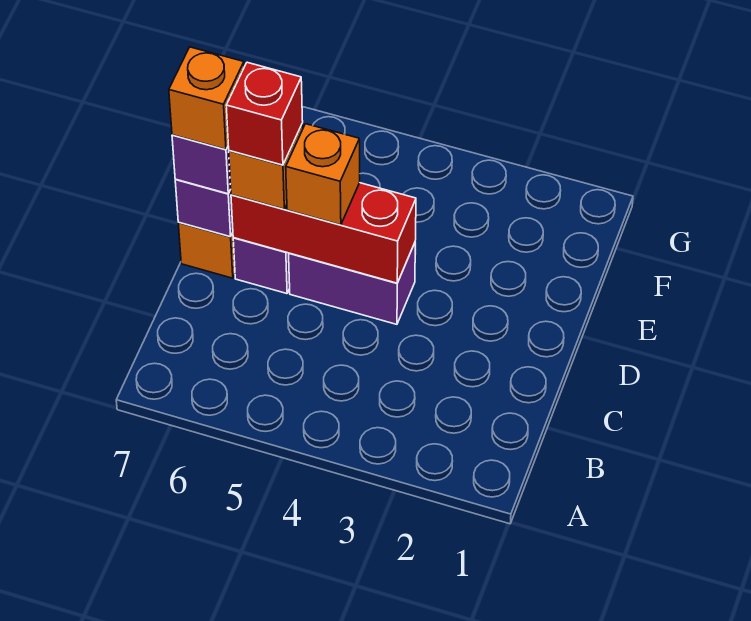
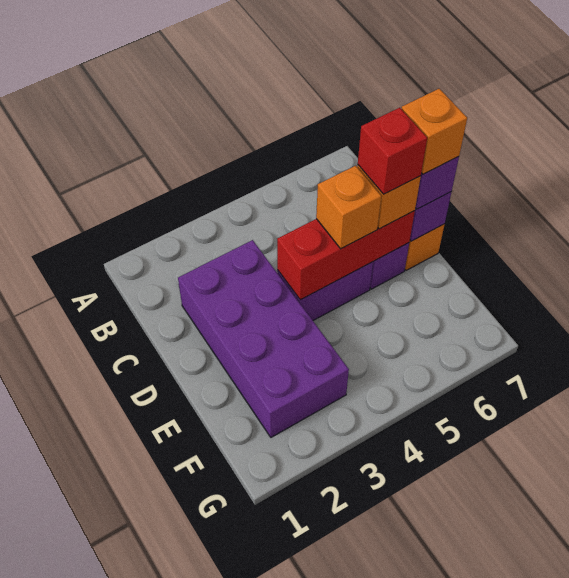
none -> purple brick C2:F3 level 1

